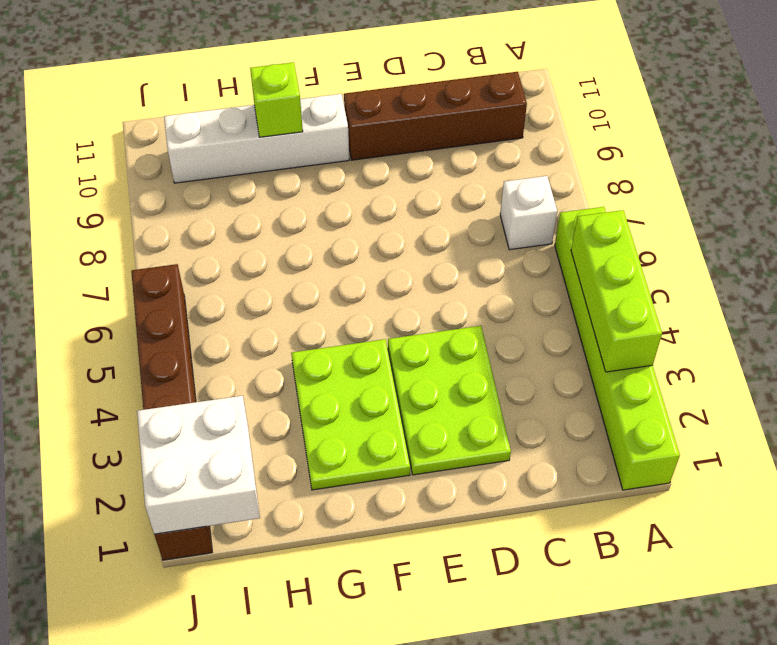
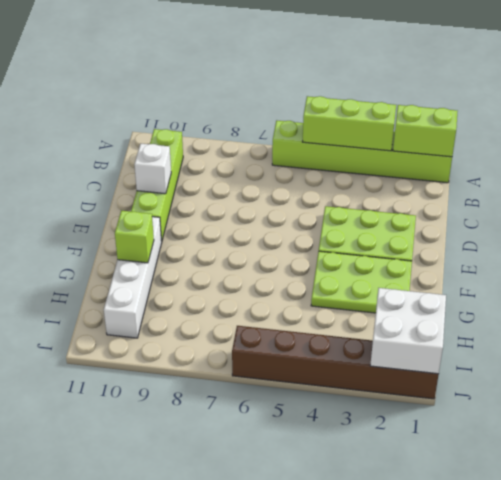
none -> lime brick A1:A2 level 2
white brick B7 level 1 -> white brick D10 level 2
brown brick B10:E10 level 1 -> lime brick B10:E10 level 1

